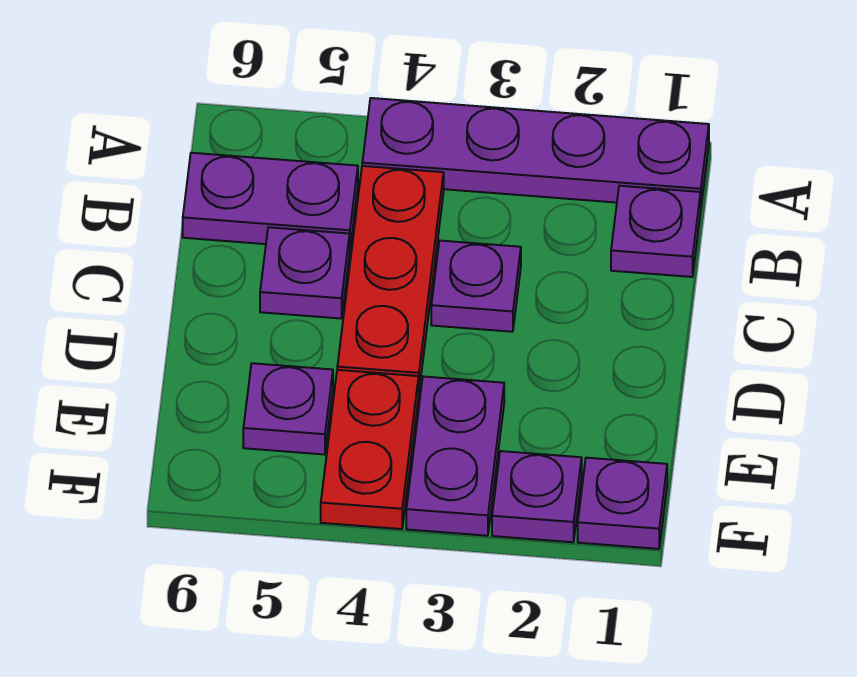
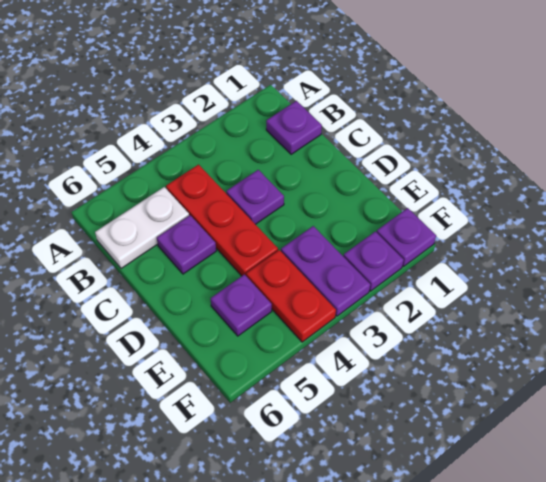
purple plate A1:A4 level 1 -> none
purple plate B5:B6 level 1 -> white plate B5:B6 level 1

